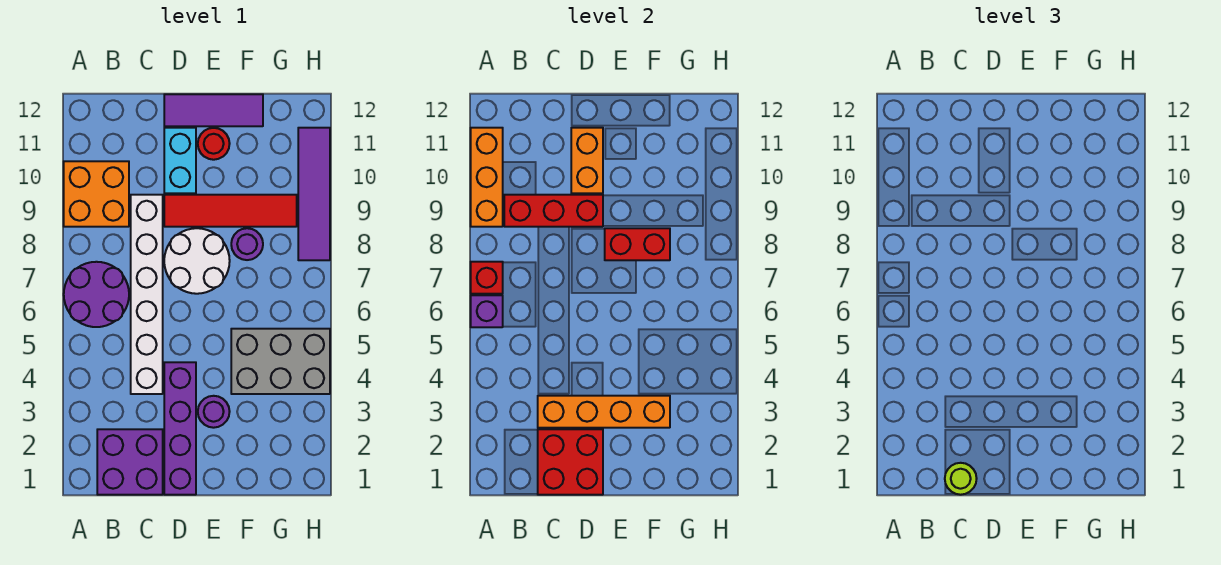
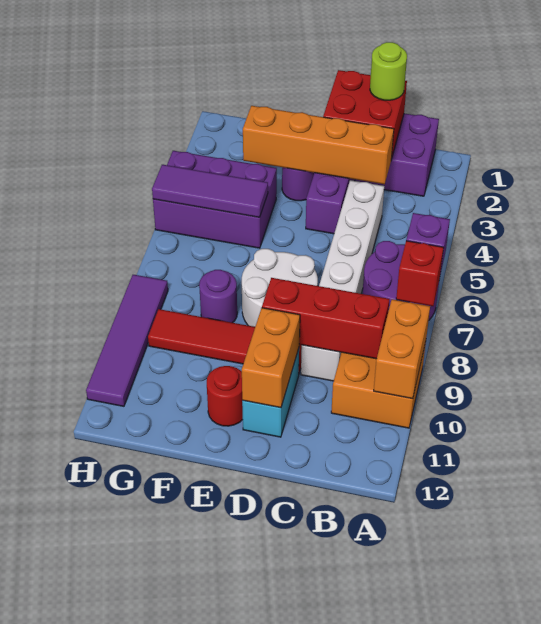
orange brick A9:A11 level 2 -> orange brick A9:A10 level 2
purple tile D12:F12 level 1 -> purple tile F5:H5 level 2
red brick E8:F8 level 2 -> none
grey brick F4:H5 level 1 -> purple brick F4:H5 level 1

